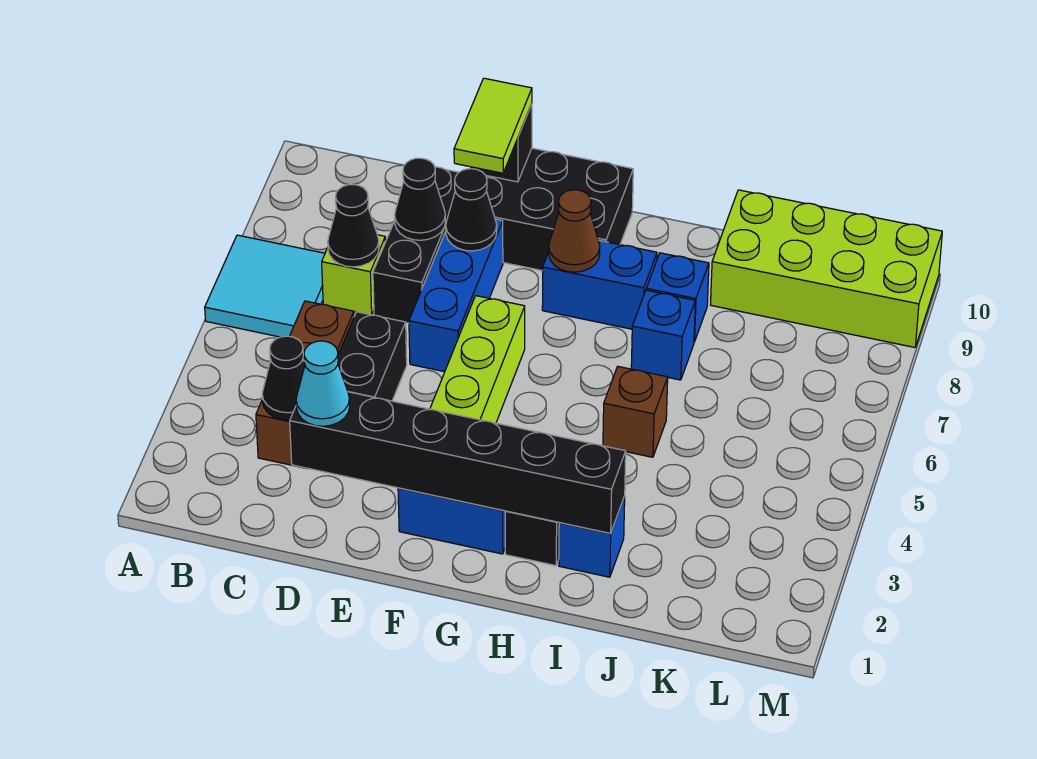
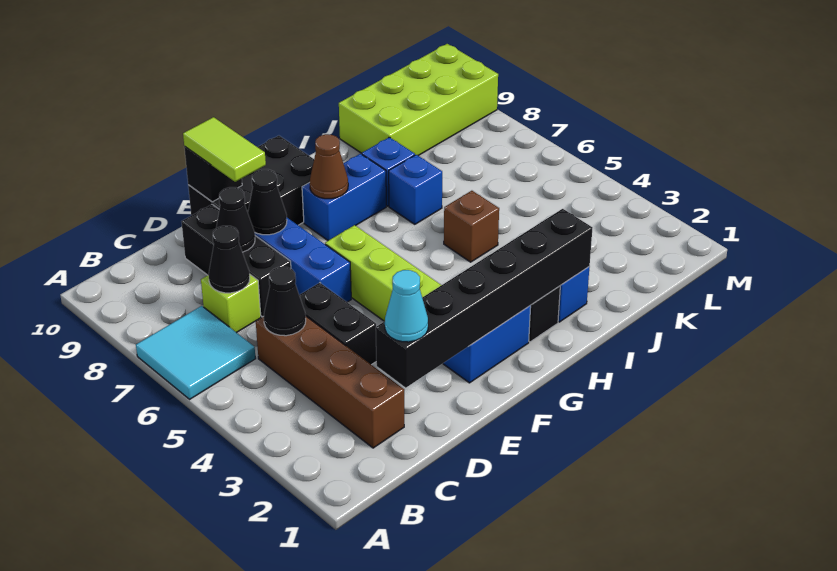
brown brick C3:C5 level 1 -> brown brick C2:C5 level 1
black cone C3 level 2 -> black cone C5 level 2

